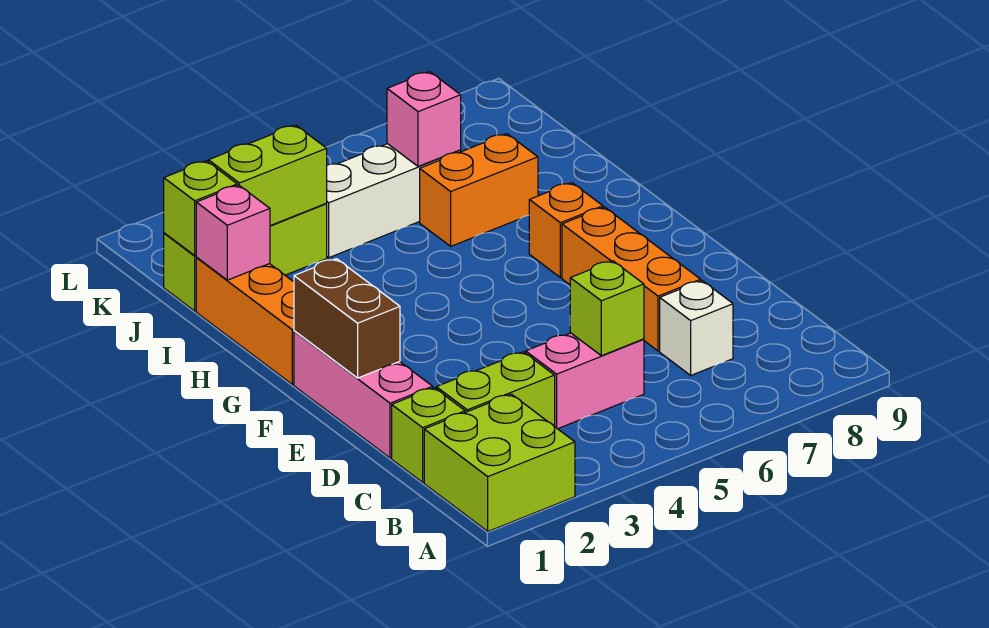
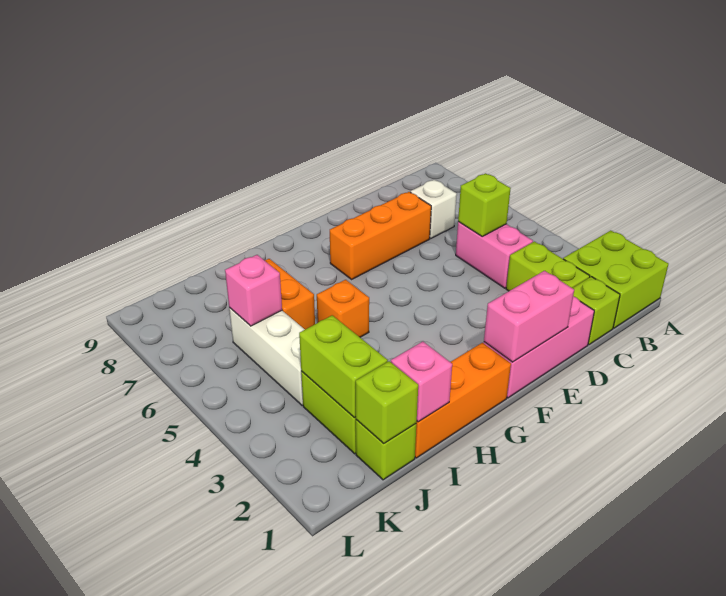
brown brick E1:F1 level 2 -> pink brick E1:F1 level 2
orange brick G7 level 1 -> orange brick H5 level 1

